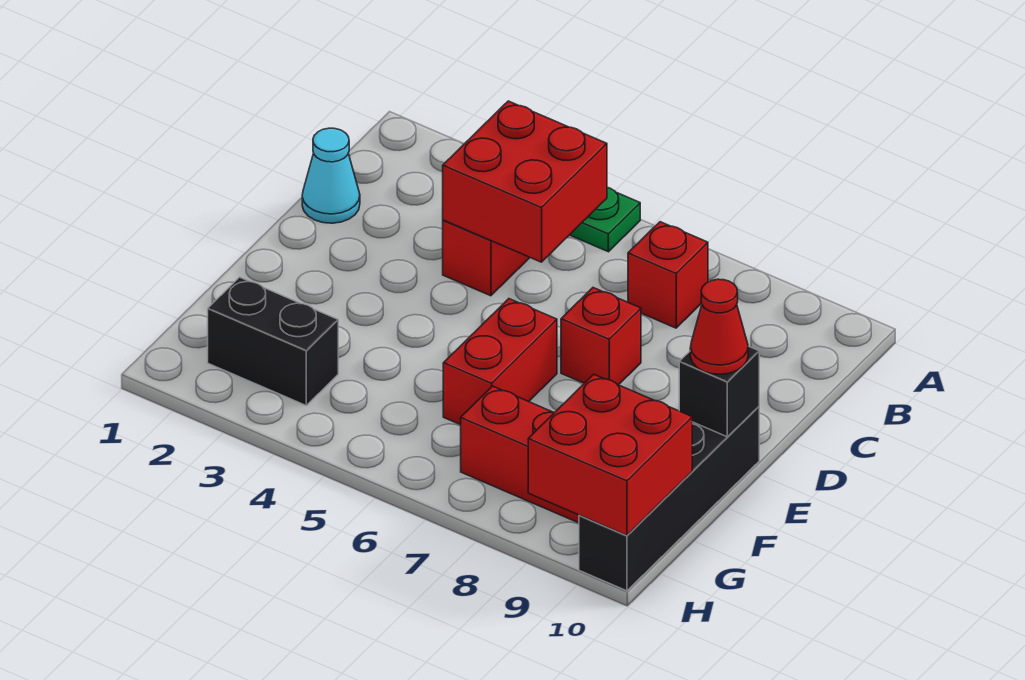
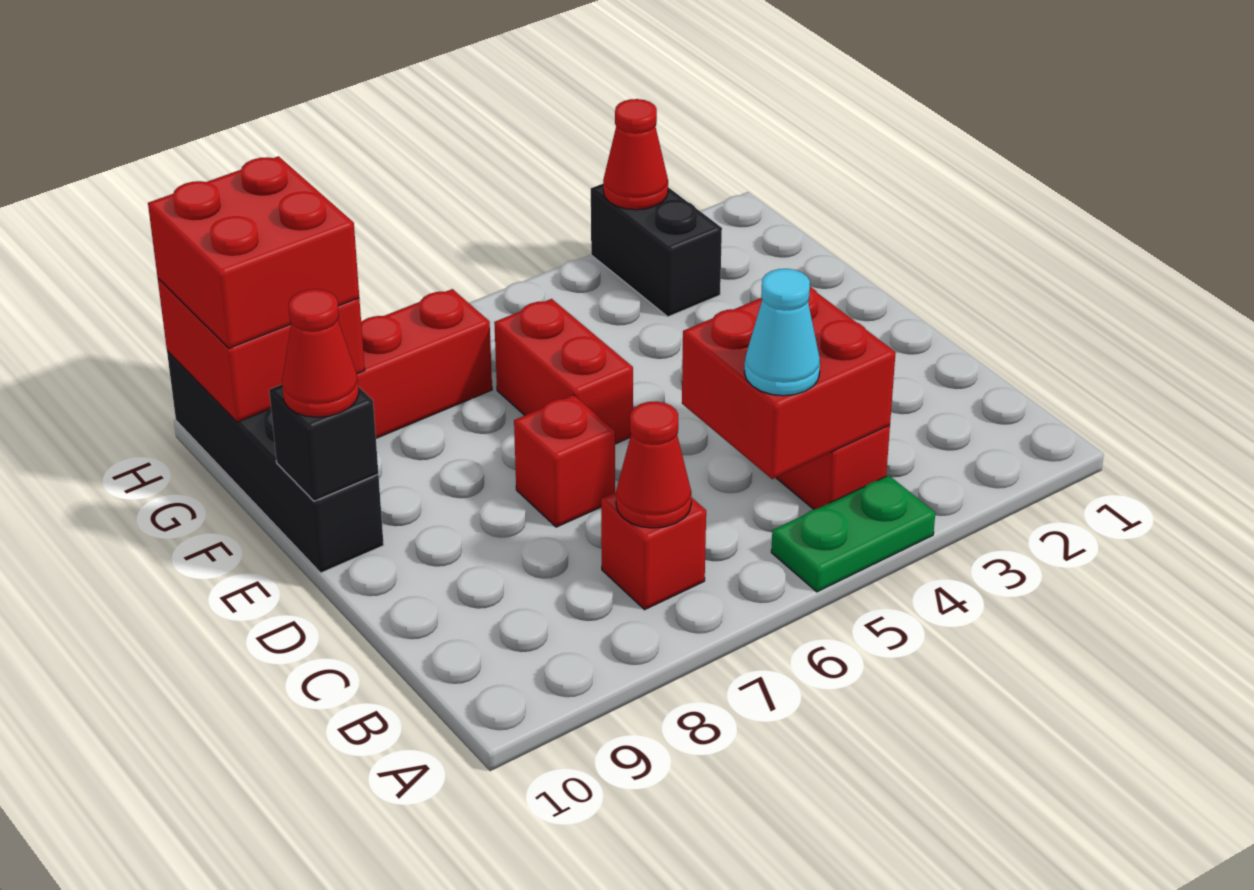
none -> red cone B7 level 2
cyan cone C1 level 1 -> cyan cone B5 level 3
black brick G2:G3 level 1 -> black brick G3:H3 level 1
none -> red brick G9:H10 level 3
none -> red cone H3 level 2

